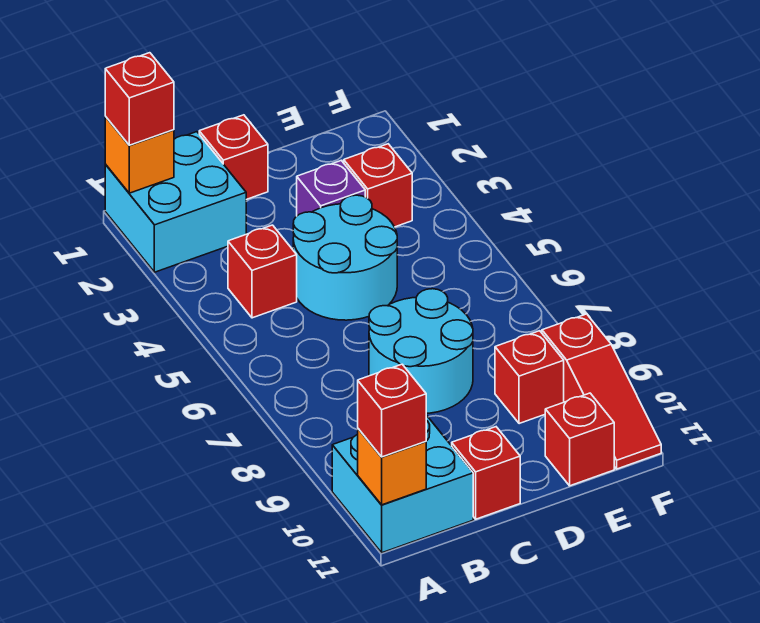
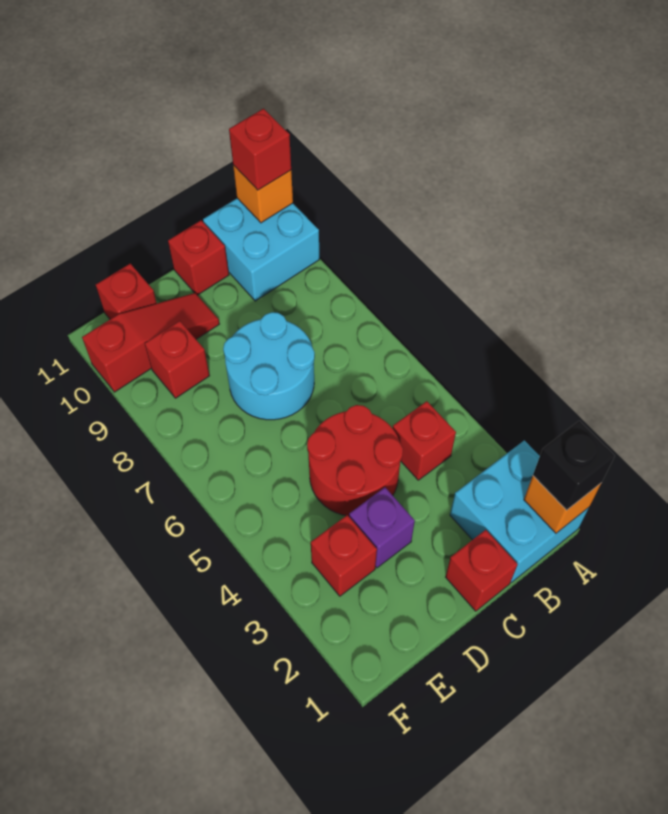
red brick A1 level 3 -> black brick A1 level 3
cyan round brick C4:D5 level 1 -> red round brick C4:D5 level 1
red slope F9:F11 level 1 top 9 -> red slope D10:F10 level 1 top F

